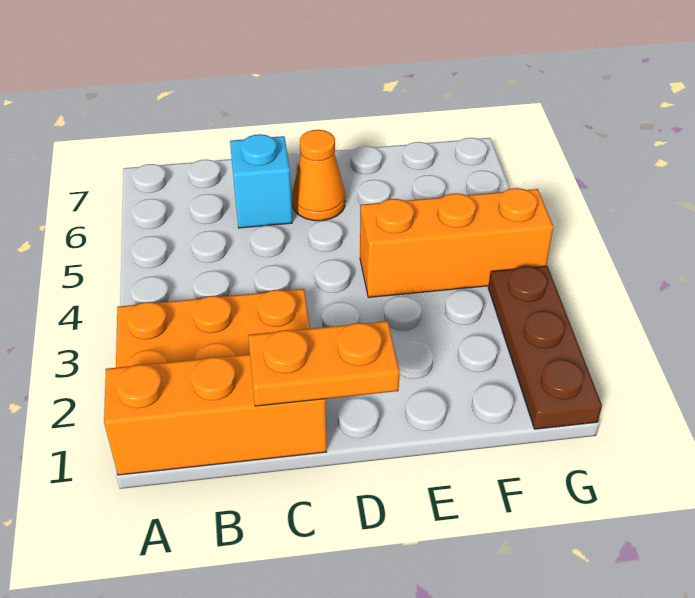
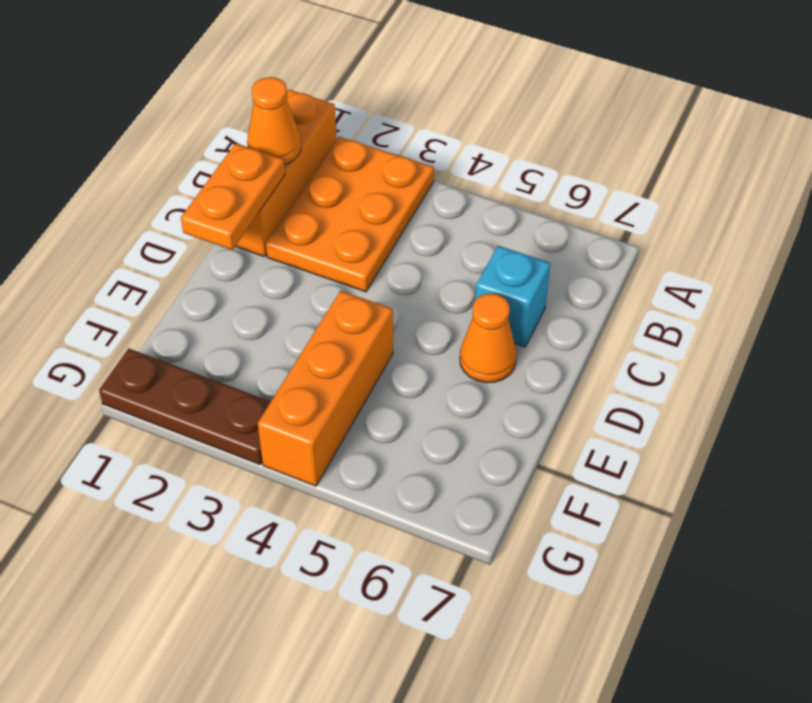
none -> orange cone B1 level 2

